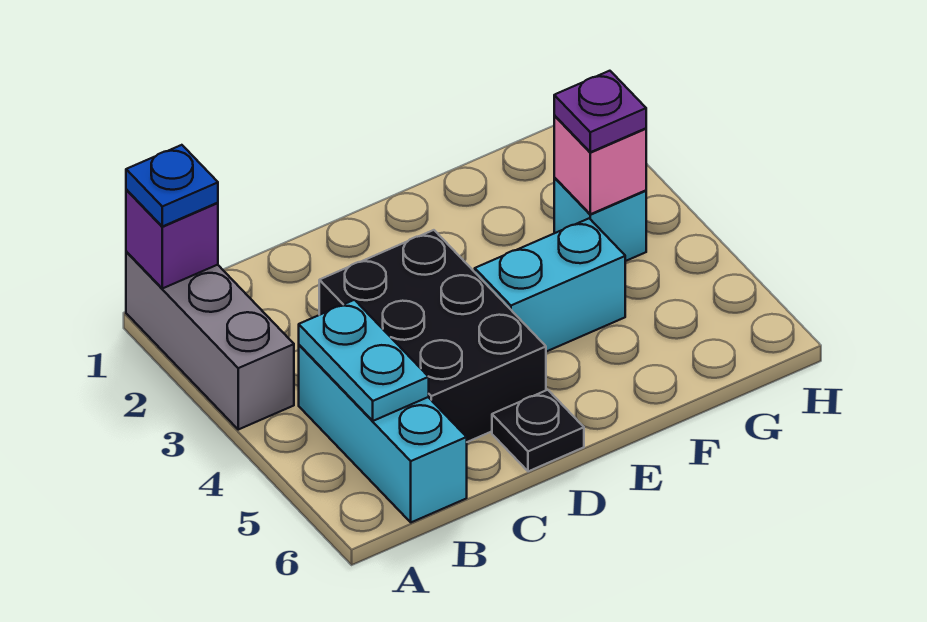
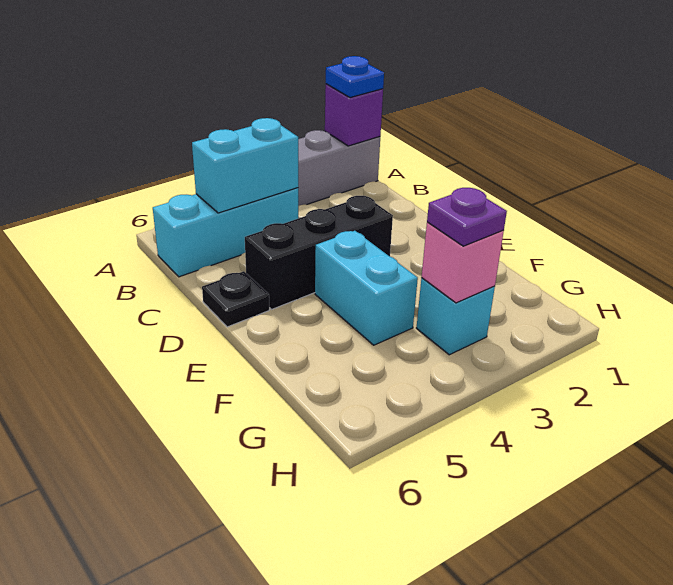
cyan plate B4:B5 level 2 -> cyan brick B4:B5 level 2
black brick C3:D5 level 1 -> black brick D3:D5 level 1

